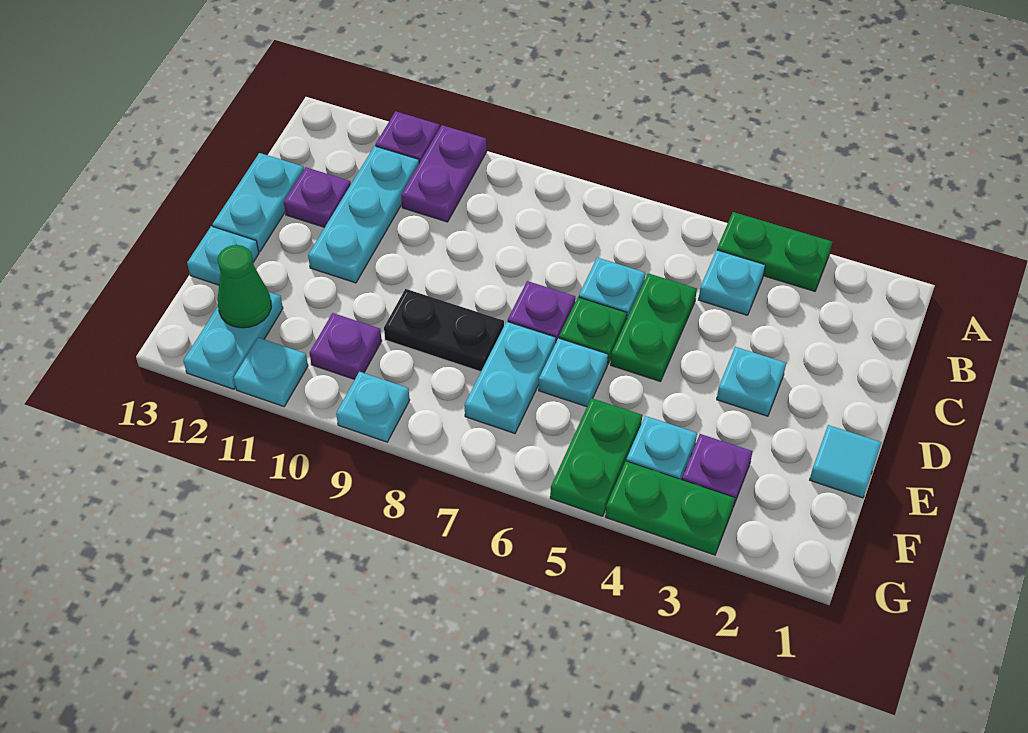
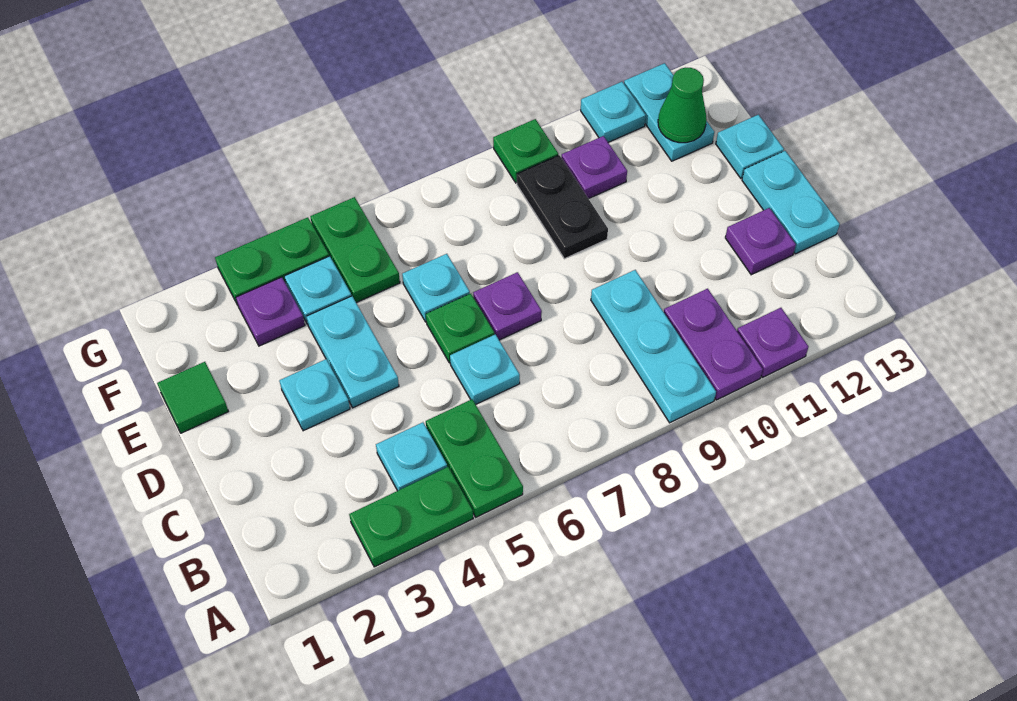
cyan plate B11:D11 level 1 -> cyan plate A9:C9 level 1
green plate C5:D5 level 1 -> green plate A5:B5 level 1
cyan tile E1 level 1 -> green tile E1 level 1
cyan plate E7:F7 level 1 -> cyan plate D4:E4 level 1
black plate E8:E9 level 1 -> black plate E9:F9 level 1
cyan plate G9 level 1 -> green plate G9 level 1

